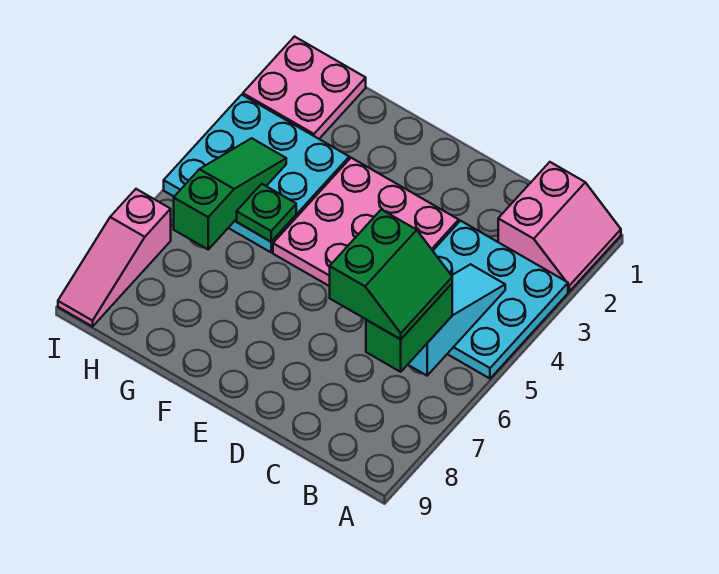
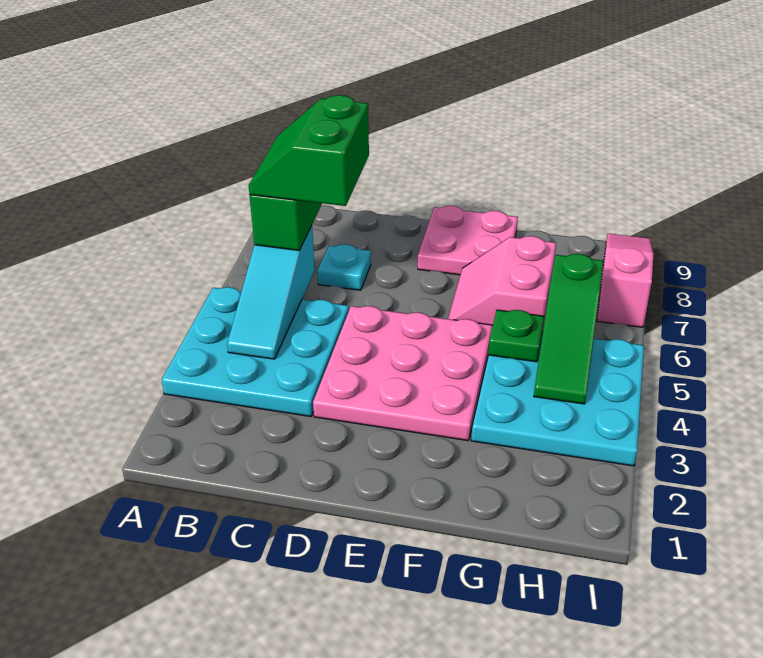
pink slope A1:B2 level 1 top B -> pink slope F6:G7 level 1 top G
none -> cyan plate C7 level 1
pink plate H1:I2 level 1 -> pink plate E8:F9 level 1

